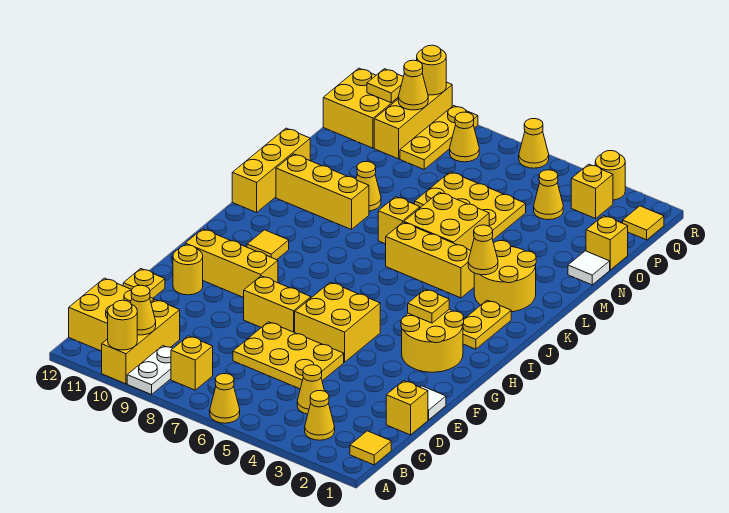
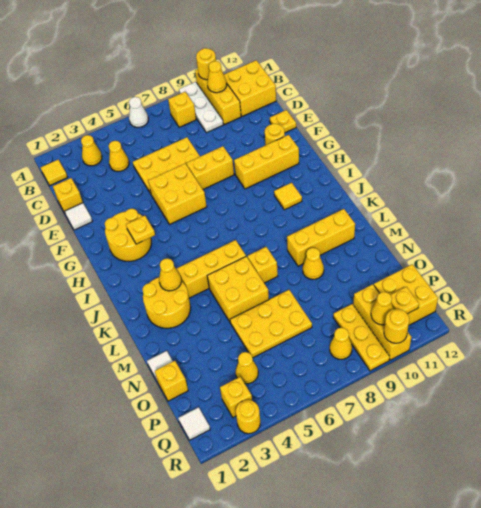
yellow cone A6 level 1 -> white cone A6 level 1
white plate A9:B9 level 1 -> white plate A9:C9 level 1
yellow plate I2:J2 level 1 -> none
yellow brick K12:M12 level 1 -> none
yellow tile Q1 level 1 -> white tile Q1 level 1
yellow cone R6 level 1 -> none

